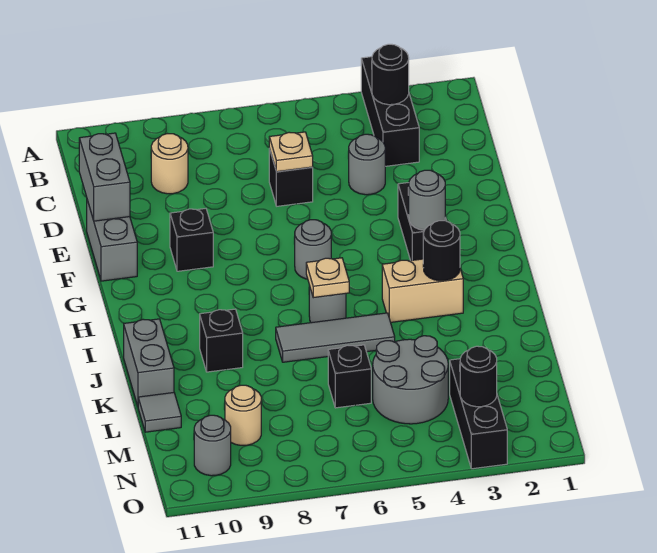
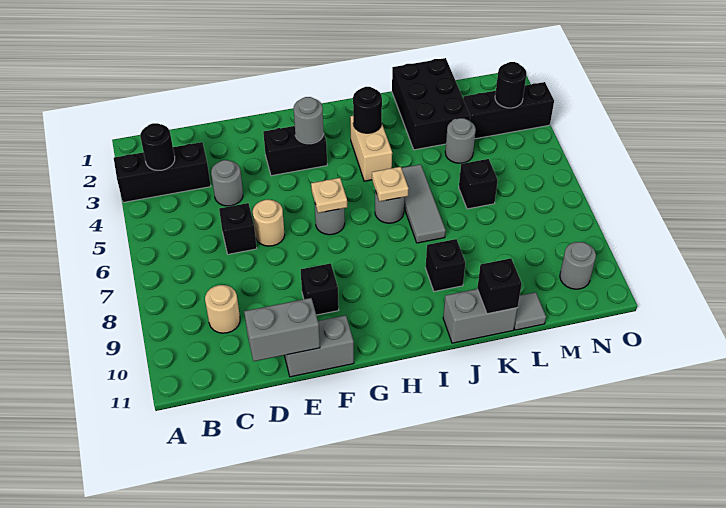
tan plate D6 level 2 -> tan plate G6 level 2
none -> black brick K1:L3 level 1
none -> black brick K11 level 2
grey round brick L4:M5 level 1 -> grey round brick L4 level 1
tan round brick M9 level 1 -> tan round brick E6 level 1

